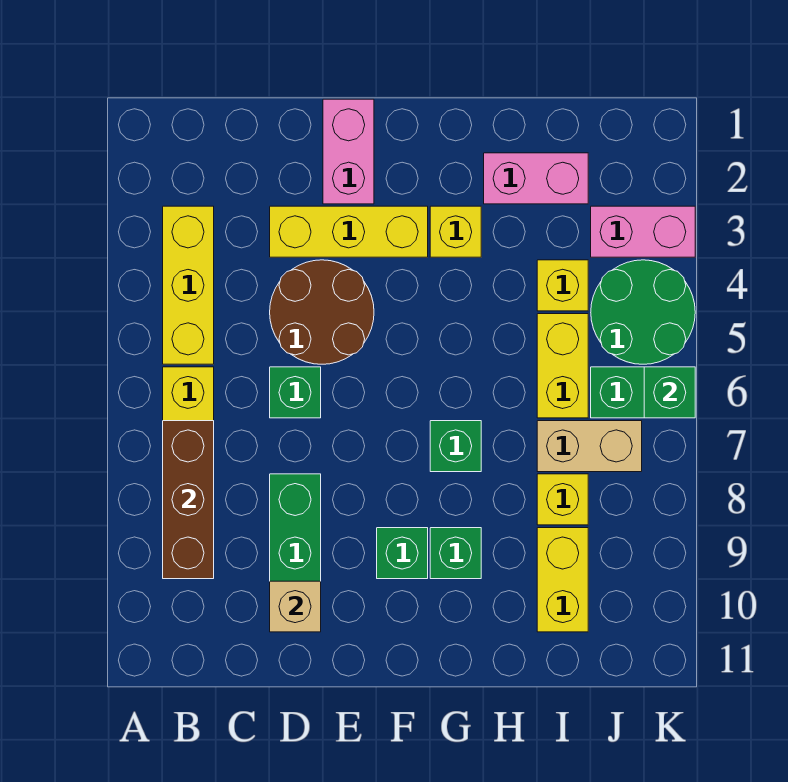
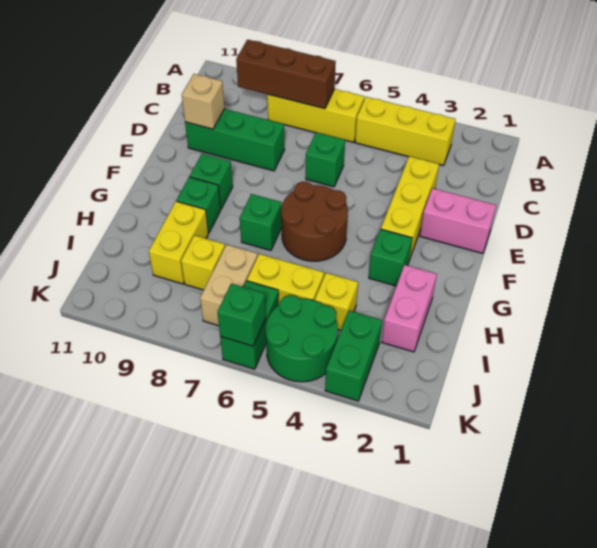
brown round brick D4:E5 level 1 -> brown round brick F5:G6 level 1
yellow brick G3 level 1 -> green brick G3 level 1
yellow brick I9:I10 level 1 -> yellow brick H9:I9 level 1
pink brick J3:K3 level 1 -> green brick J3:K3 level 1

